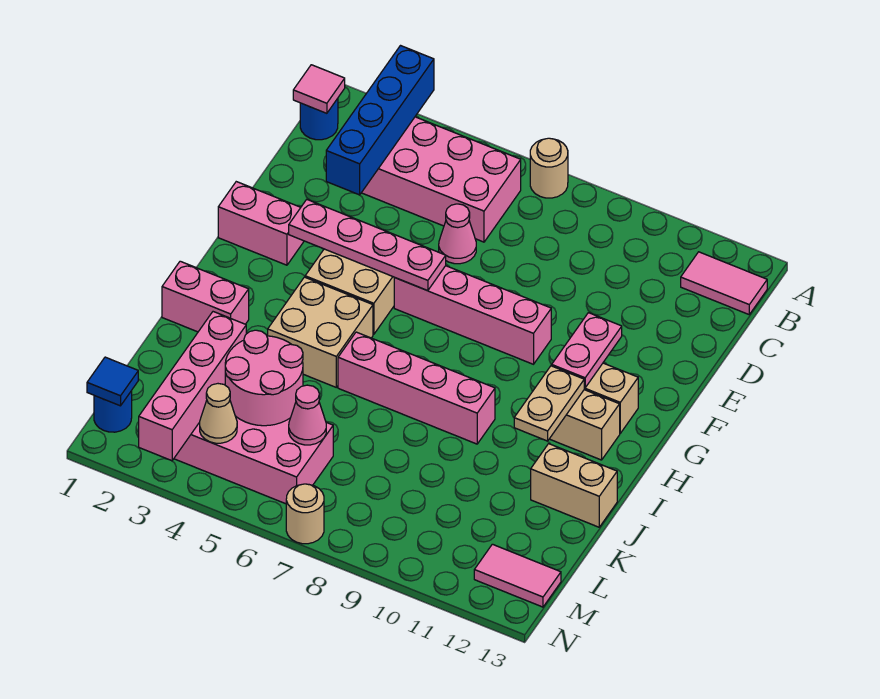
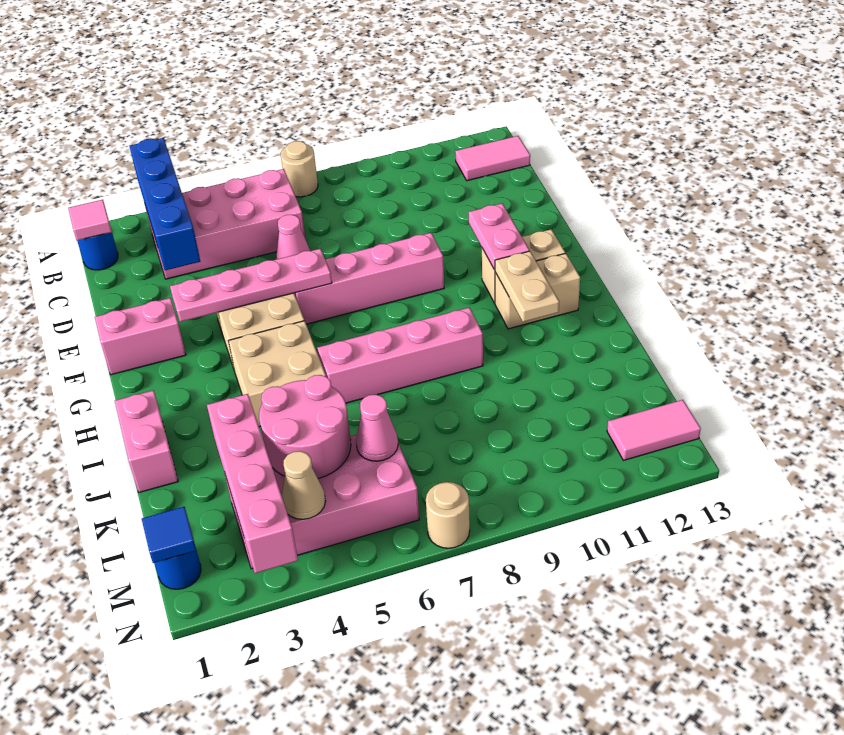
pink brick I1:I2 level 1 -> pink brick I1:J1 level 1
tan brick J12:J13 level 1 -> none

